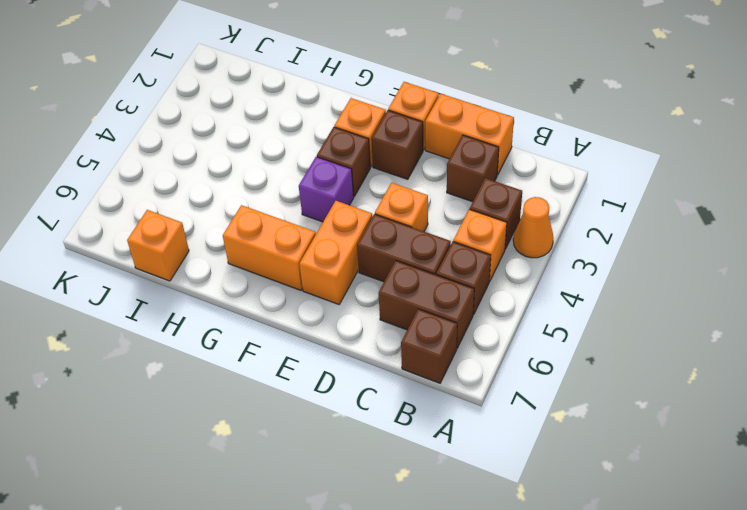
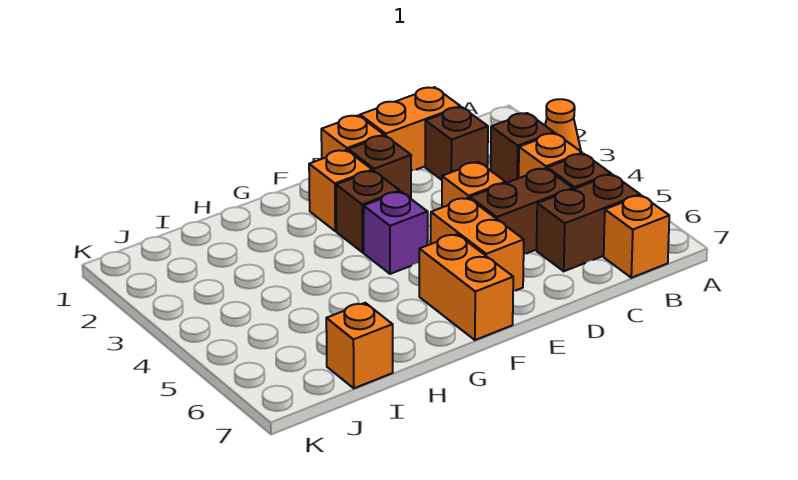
brown brick B7 level 1 -> orange brick B7 level 1
orange brick F6:G6 level 1 -> orange brick F6:F7 level 1

